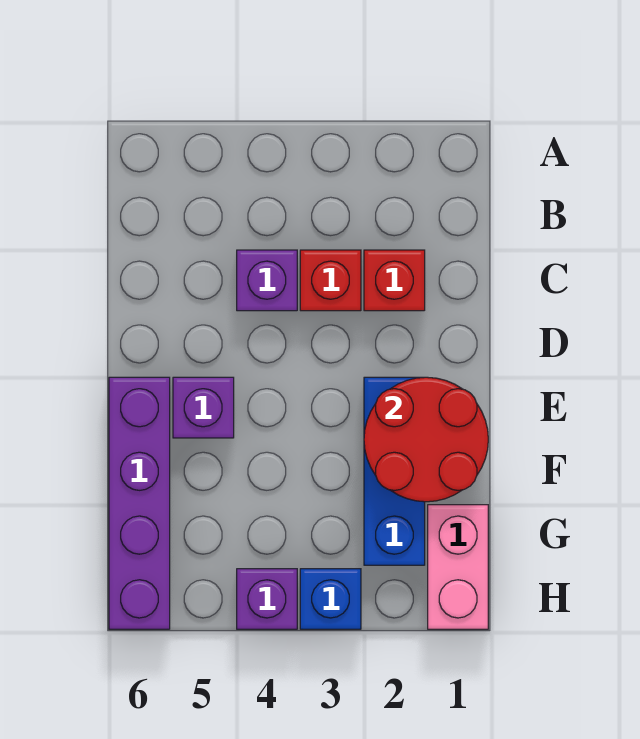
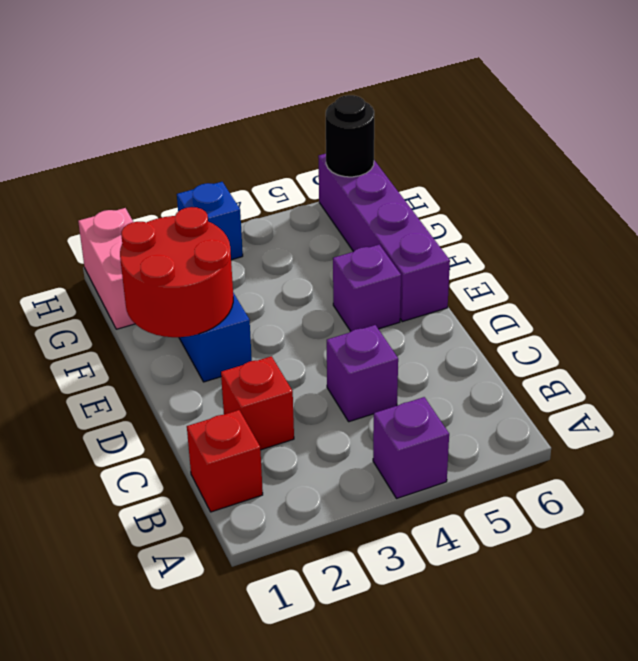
red brick C3 level 1 -> red brick B1 level 1
purple brick H4 level 1 -> purple brick A4 level 1
none -> black round brick H6 level 2

